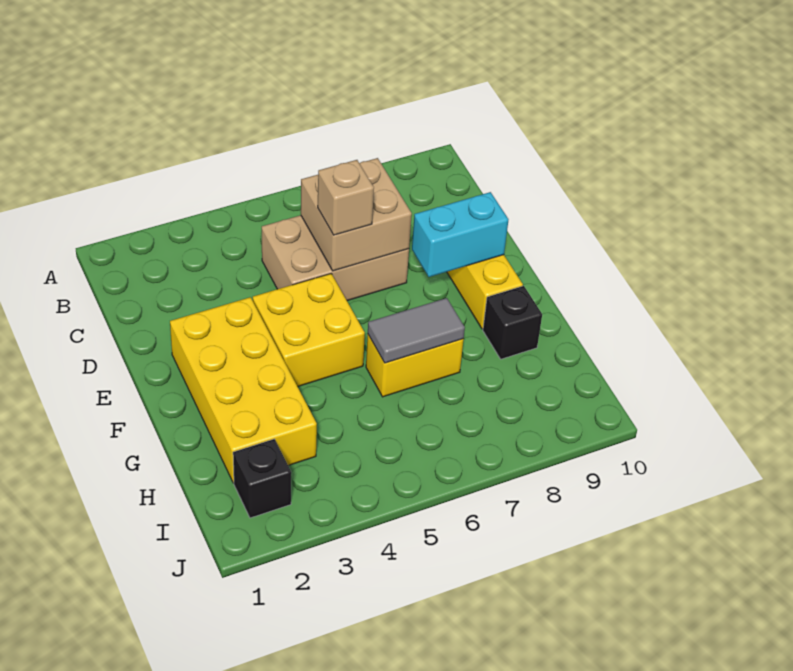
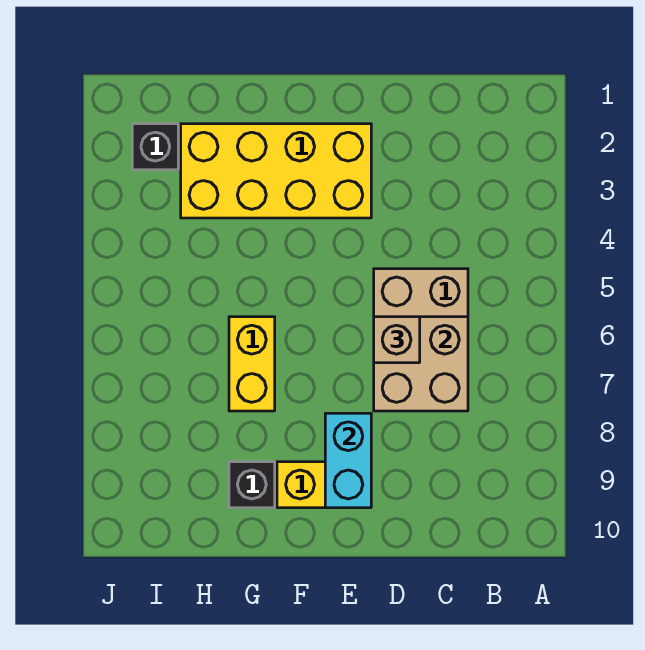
yellow brick E4:F5 level 1 -> none
grey tile G6:G7 level 2 -> none

